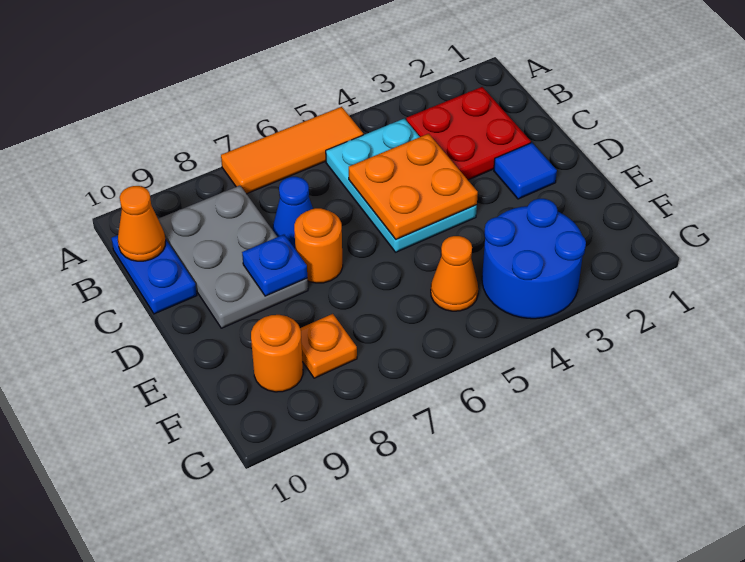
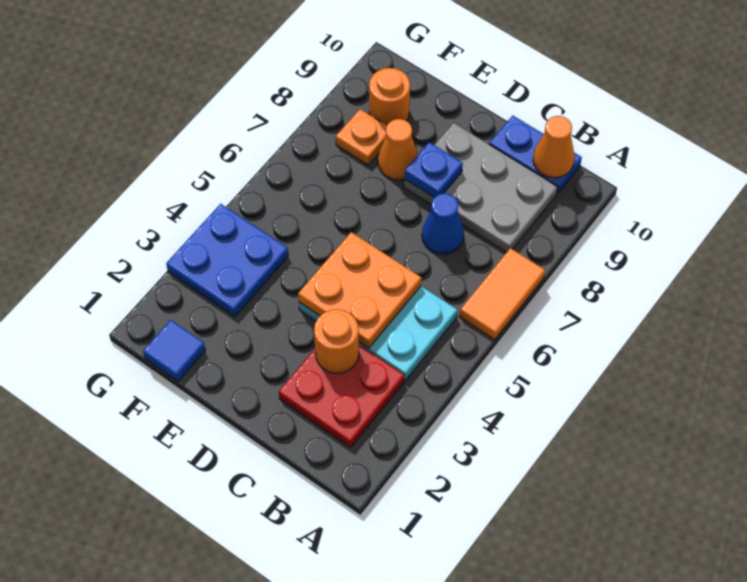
orange tile A5:A7 level 1 -> orange tile A6:A7 level 1
blue tile D2 level 1 -> blue tile F1 level 1
orange round brick D7 level 1 -> orange round brick C3 level 2
blue round brick F3:G4 level 1 -> blue plate F3:G4 level 1
orange cone F5 level 1 -> orange cone E8 level 1

